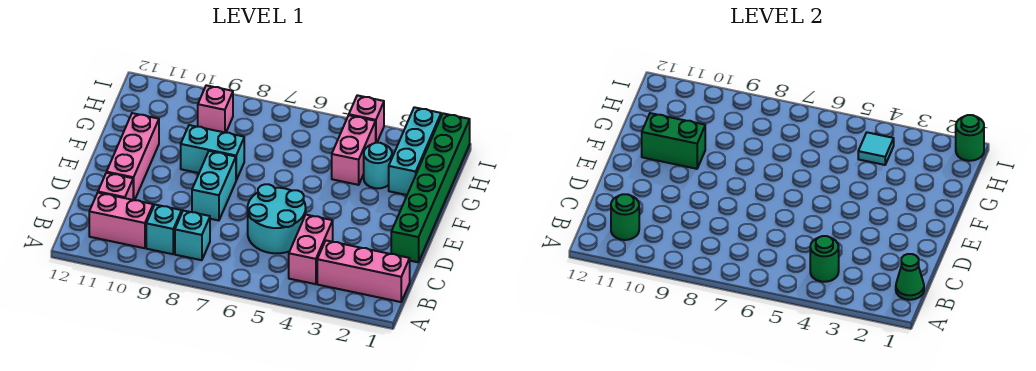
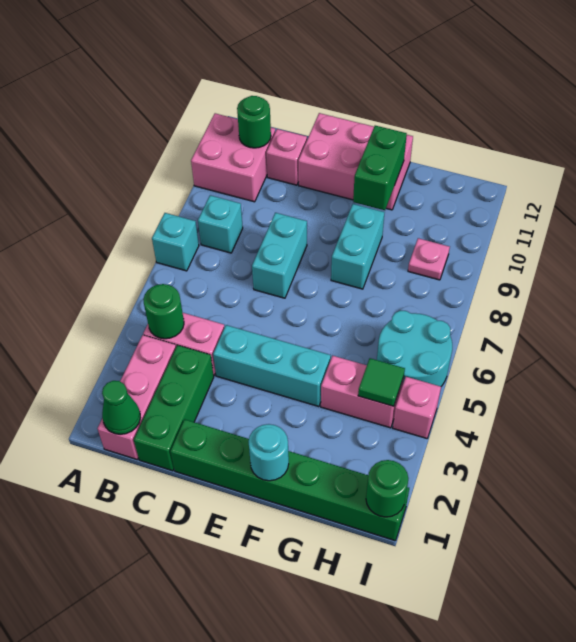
cyan brick B9 level 1 -> cyan brick A7 level 1
pink brick B10:B11 level 1 -> pink brick A10:B11 level 1
none -> green brick C1:C3 level 1
cyan round brick C5:D6 level 1 -> cyan round brick H5:I6 level 1
cyan brick D8:E8 level 1 -> cyan brick D7:D8 level 1
pink brick D11:F11 level 1 -> pink brick D11:F12 level 1
cyan brick G2:I2 level 1 -> cyan brick D4:F4 level 1
cyan round brick G3 level 1 -> cyan round brick F1 level 2
cyan tile H4 level 2 -> green tile H4 level 2
pink brick H9 level 1 -> pink plate H9 level 1

